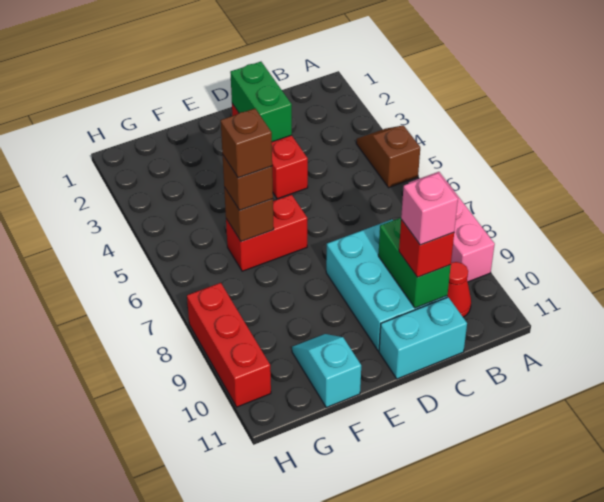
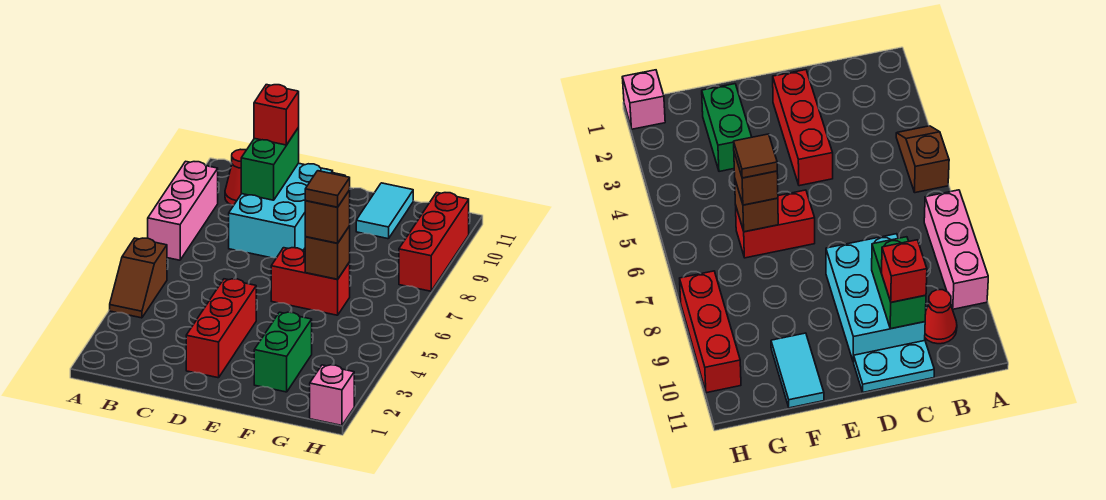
pink brick C10 level 4 -> pink brick H1 level 1
cyan brick C11:D11 level 1 -> cyan plate C11:D11 level 1
green brick D2:D3 level 2 -> green brick F2:F3 level 1
brown brick F6 level 4 -> brown tile F6 level 4
cyan slope F10:F11 level 1 top 11 -> cyan tile F10:F11 level 1

